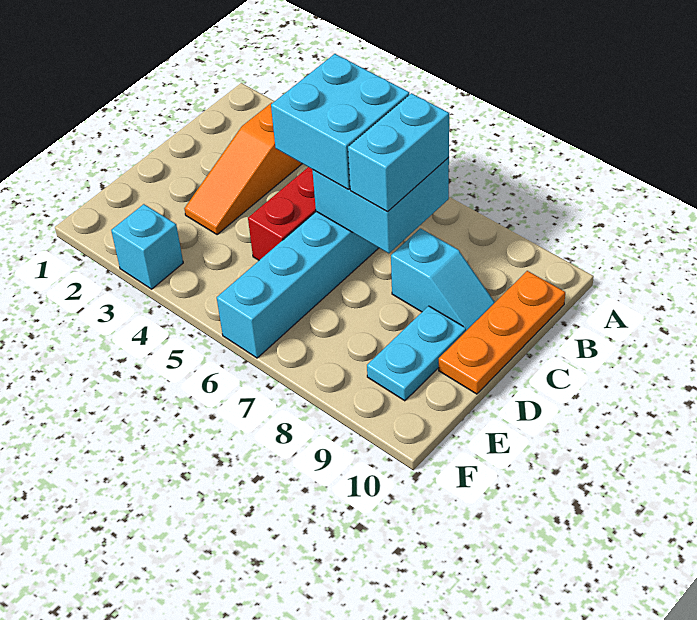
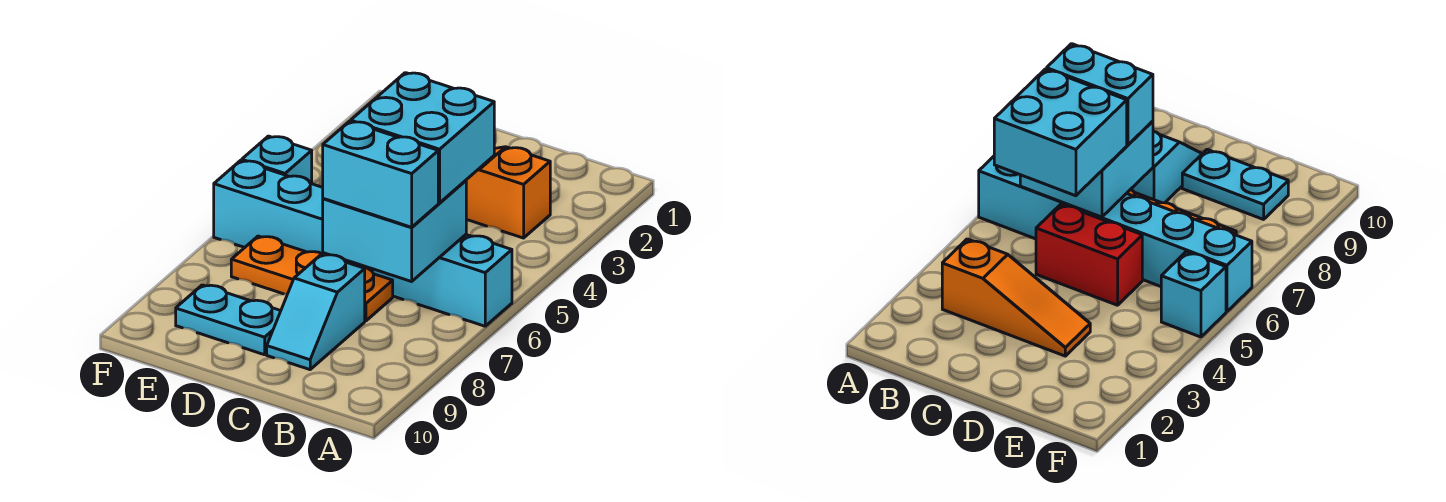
orange plate B10:D10 level 1 -> orange plate C7:E7 level 1
cyan brick F3 level 1 -> cyan brick F5 level 1

